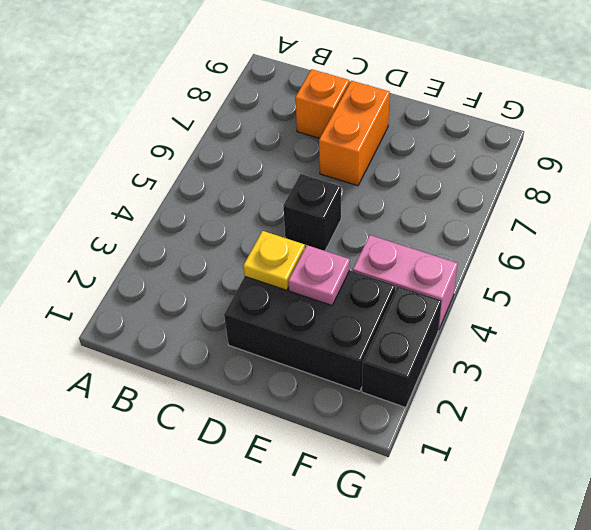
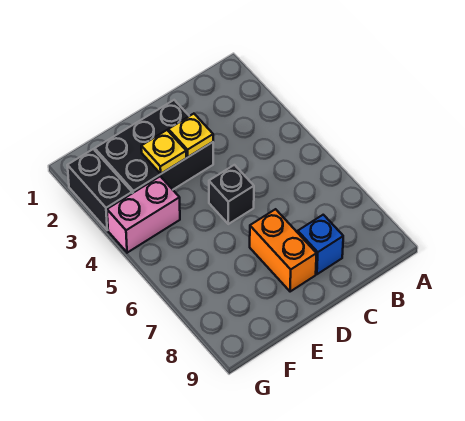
orange brick C8 level 1 -> blue brick C8 level 1
pink plate E3 level 2 -> yellow plate E3 level 2

